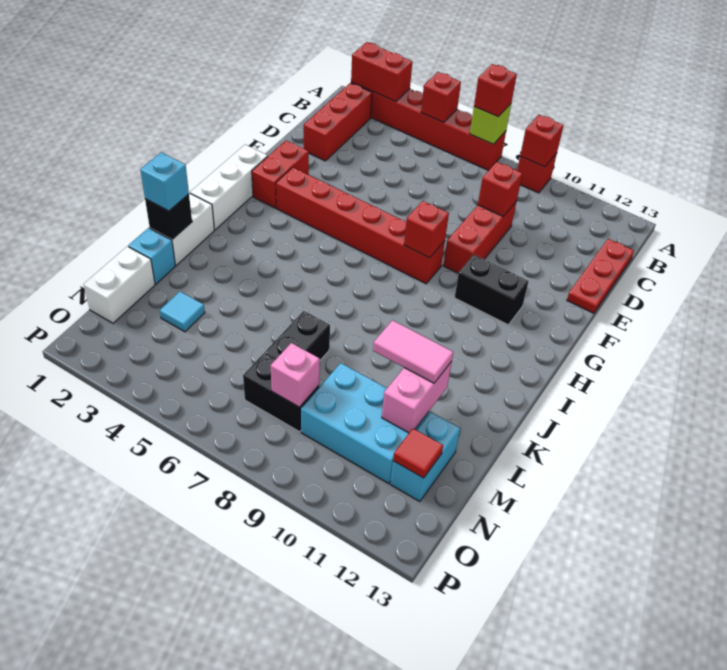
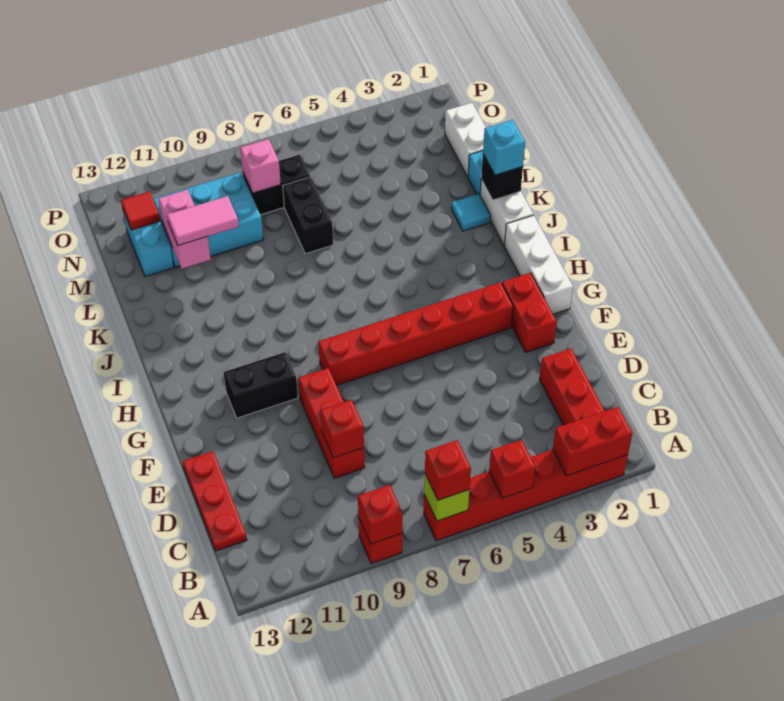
red brick G8 level 2 -> none
cyan tile M3 level 1 -> cyan tile K2 level 1

